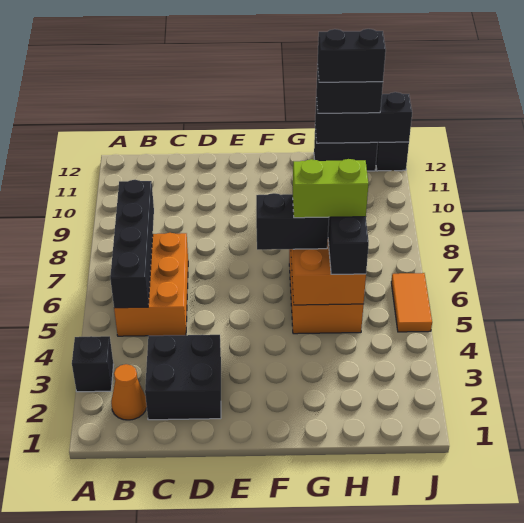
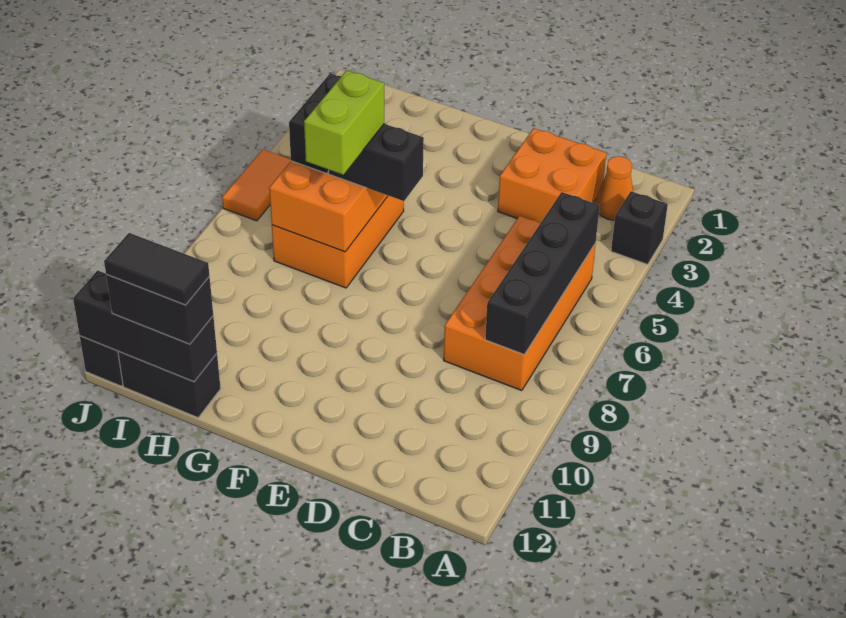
orange brick B5:C7 level 1 -> orange brick B5:C8 level 1
black brick C2:D3 level 1 -> orange brick C2:D3 level 1
lime brick G6:H6 level 4 -> lime brick G6:G7 level 4
black brick H12:I12 level 4 -> black tile H12:I12 level 4

